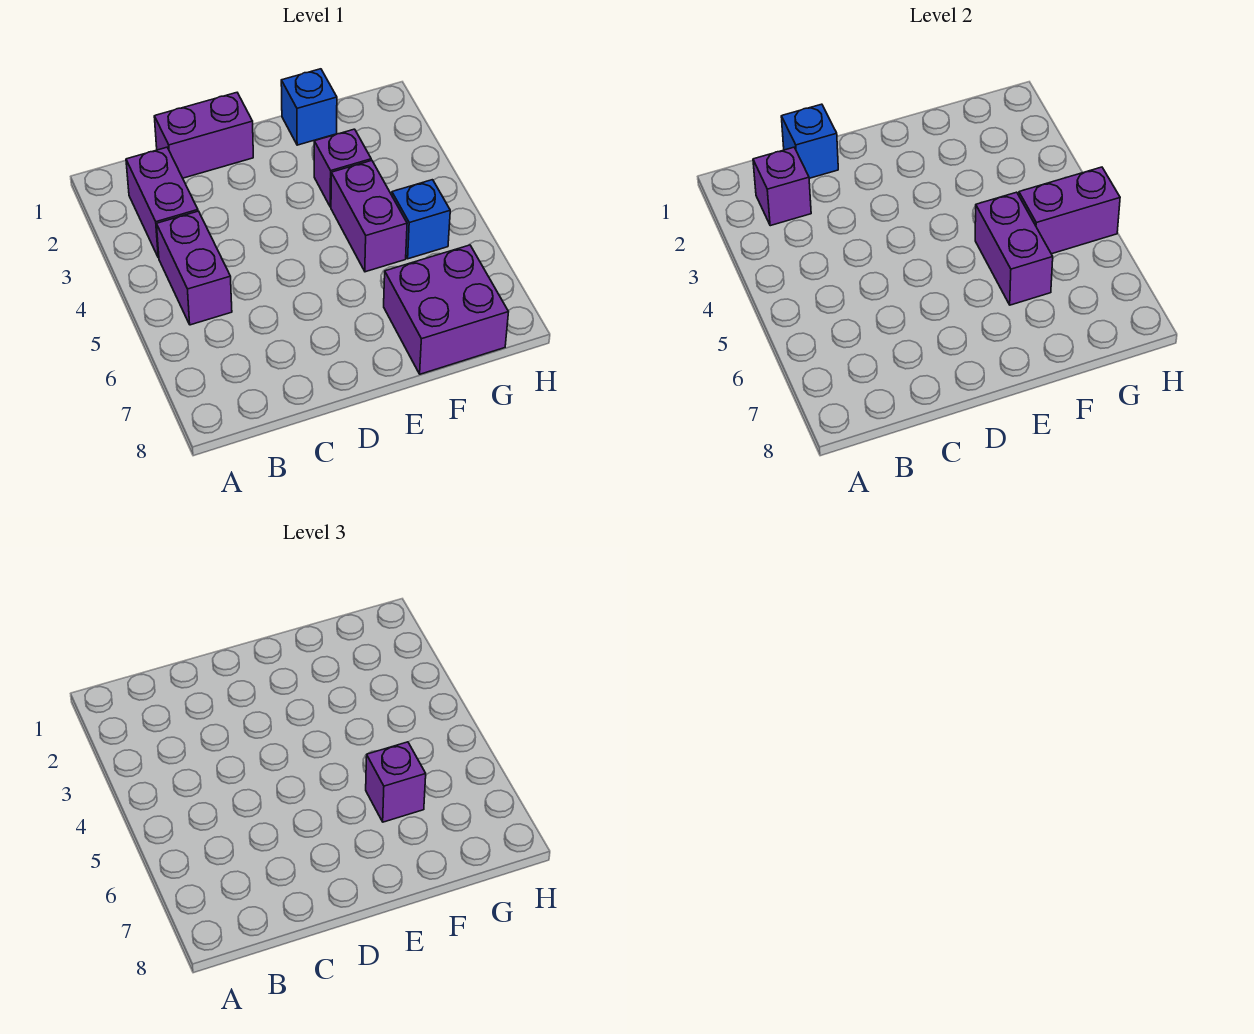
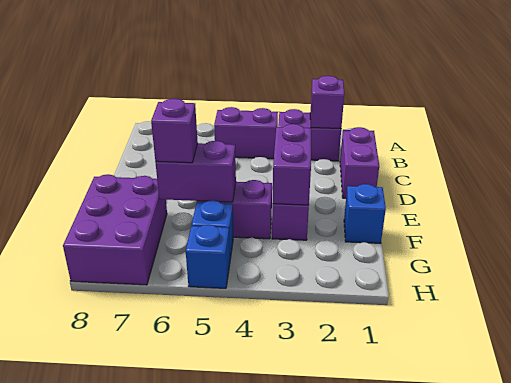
blue brick C1 level 2 -> blue brick H5 level 1
purple brick F7:G8 level 1 -> purple brick F7:H8 level 1
purple brick G5:H5 level 2 -> purple brick E3:F3 level 2

